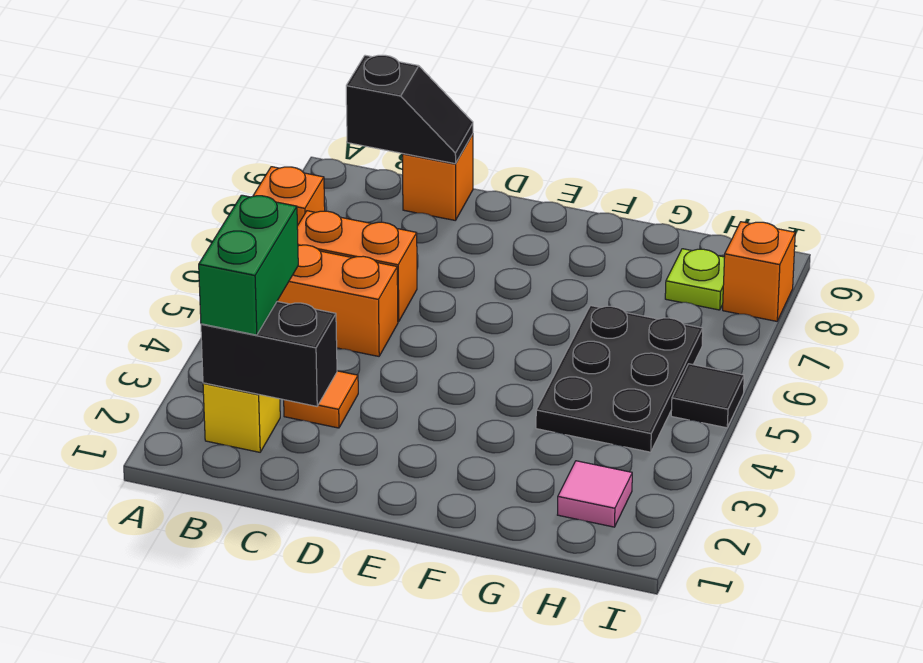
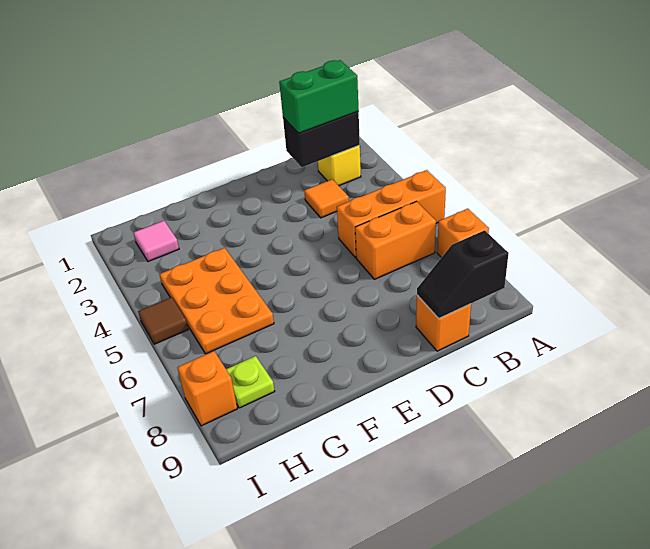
green brick B2:B3 level 3 -> green brick B2:C2 level 3
black plate G4:H6 level 1 -> orange plate G4:H6 level 1
black tile I5 level 1 -> brown tile I5 level 1

